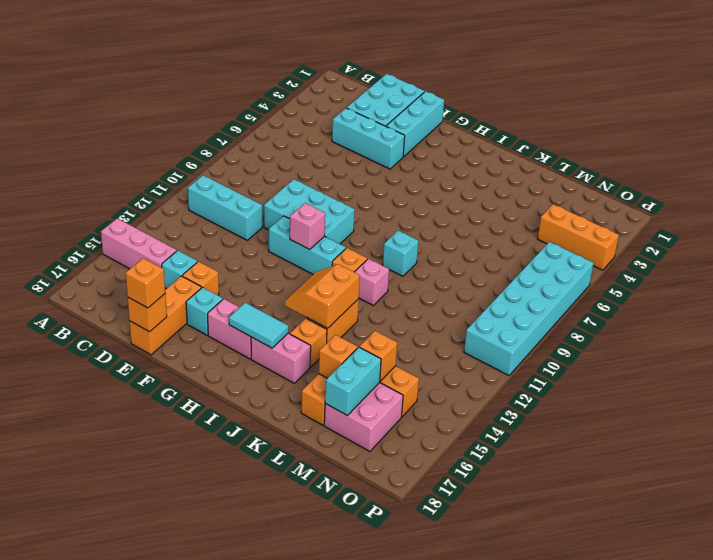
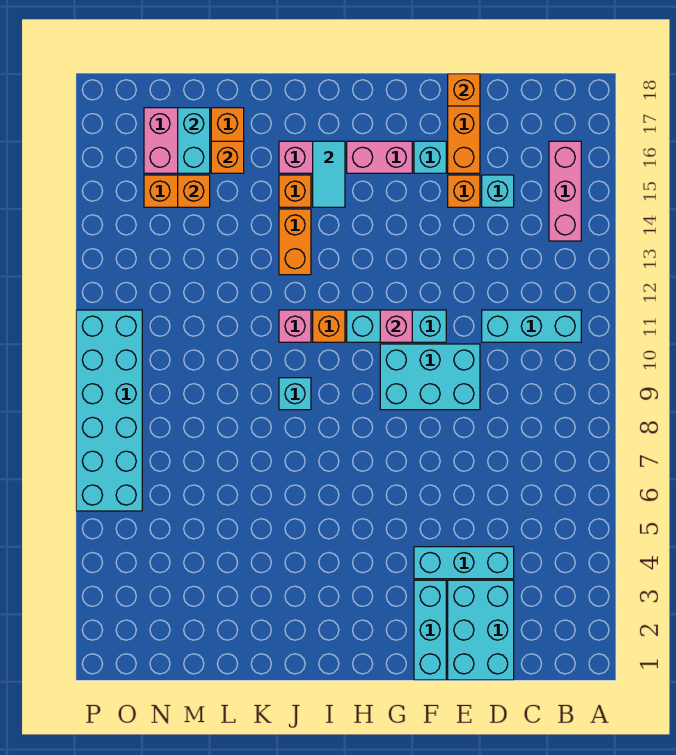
pink brick A15:C15 level 1 -> pink brick B14:B16 level 1
orange brick E18 level 3 -> none
cyan tile H16:I16 level 2 -> cyan tile I15:I16 level 2
orange slope I13:J14 level 2 top J -> none
orange brick N4:P4 level 1 -> none

